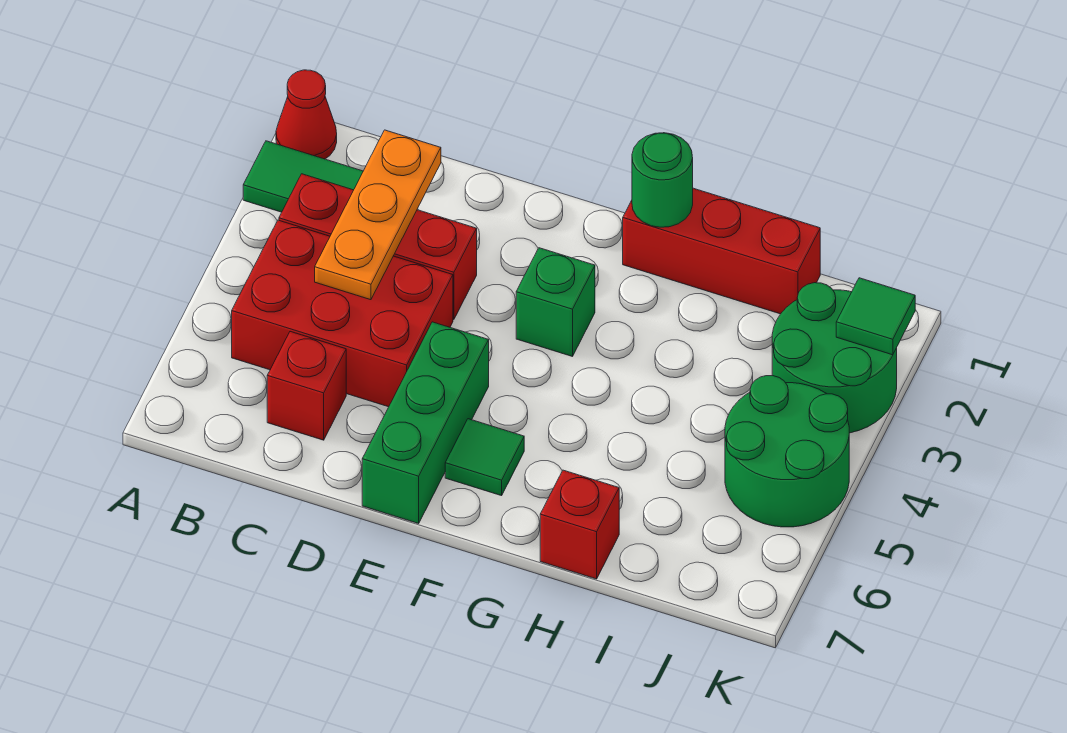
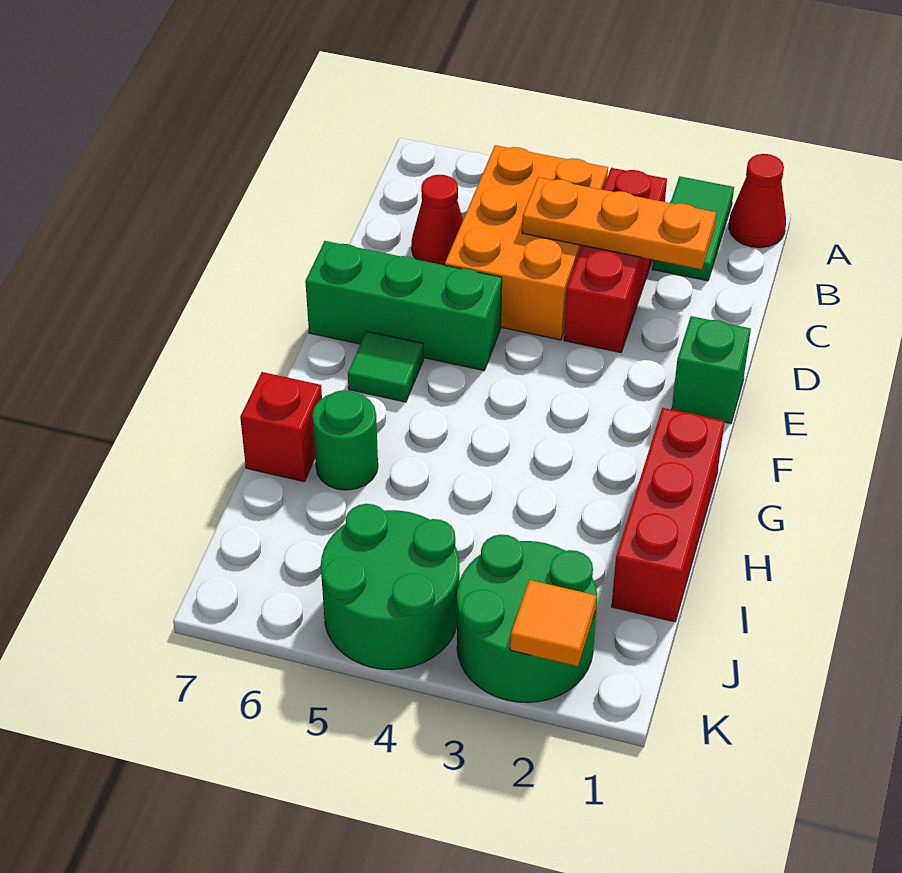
red brick B4:D5 level 1 -> orange brick B4:D5 level 1
red brick C6 level 1 -> red cone C6 level 1
green brick F3 level 1 -> green brick E1 level 1
green round brick G1 level 2 -> green round brick H6 level 1
green tile K2 level 2 -> orange tile K2 level 2

